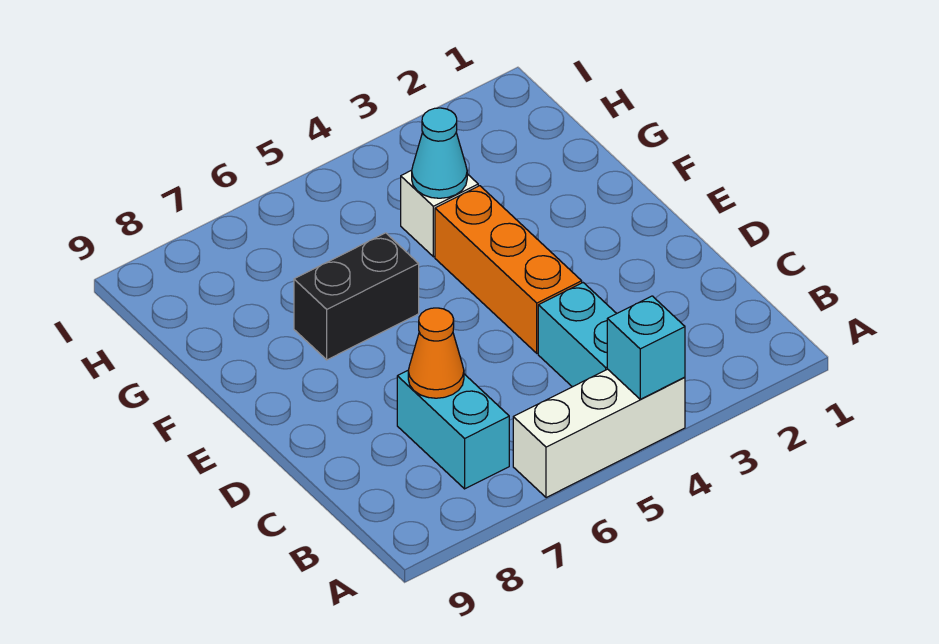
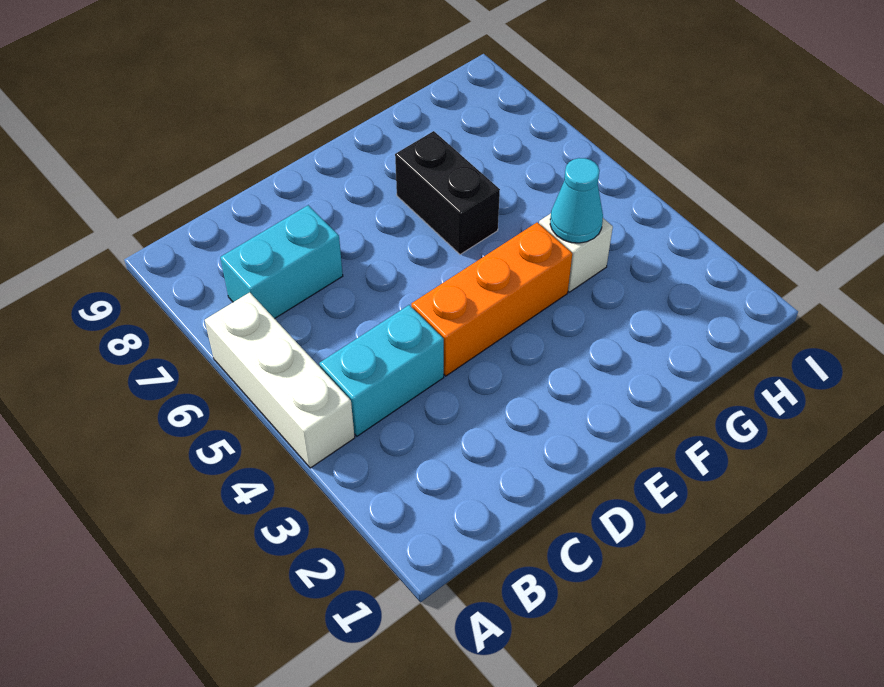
cyan brick A4 level 2 -> none
orange cone C7 level 2 -> none

